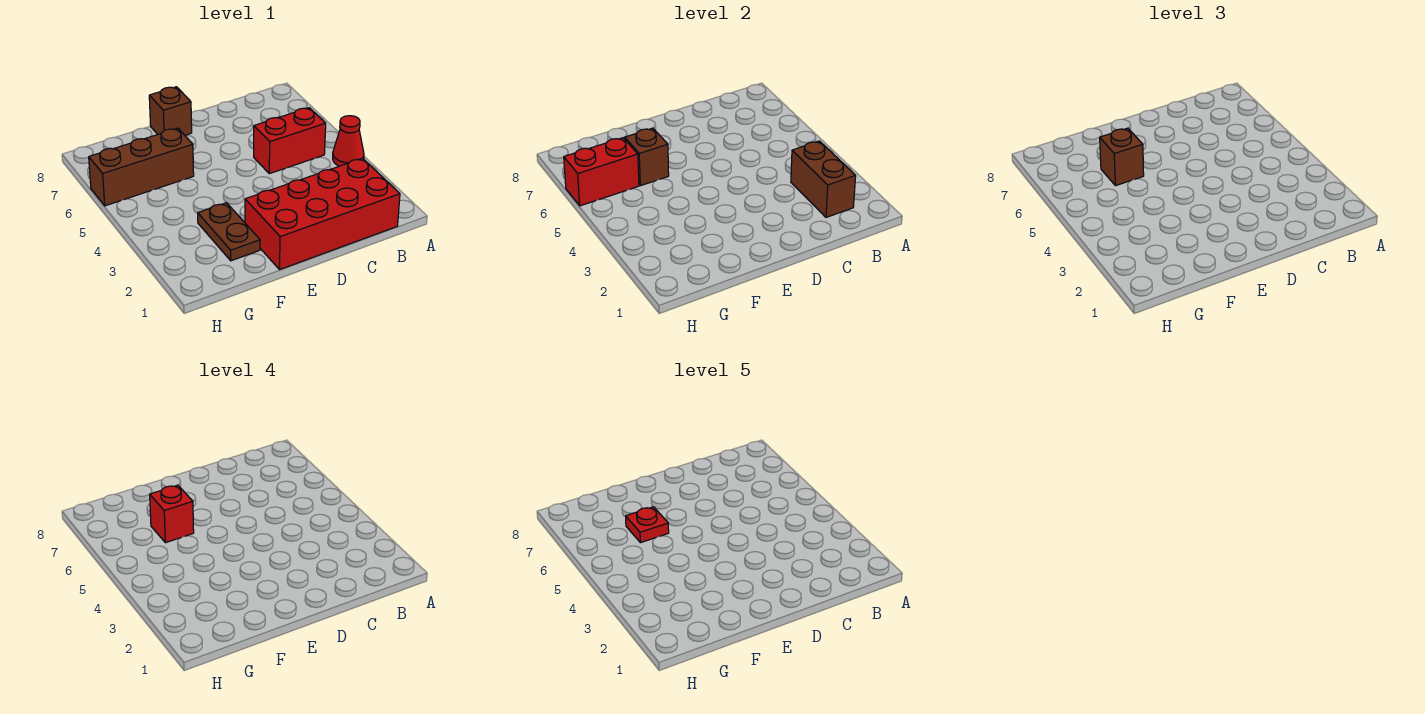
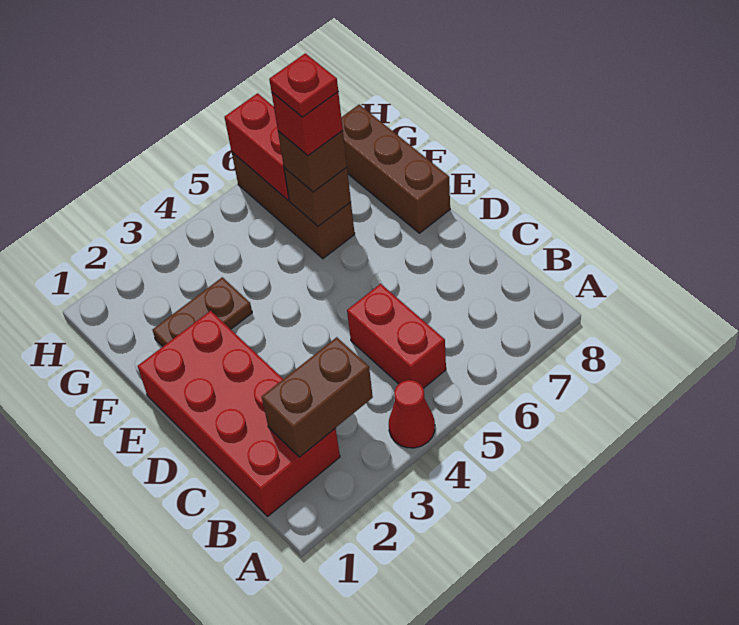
brown brick E8 level 1 -> brown brick E8:G8 level 1

